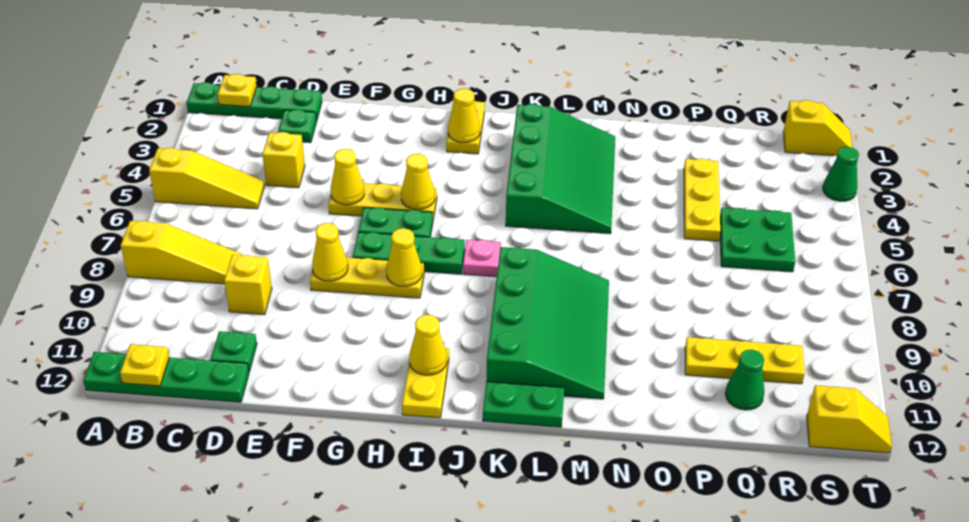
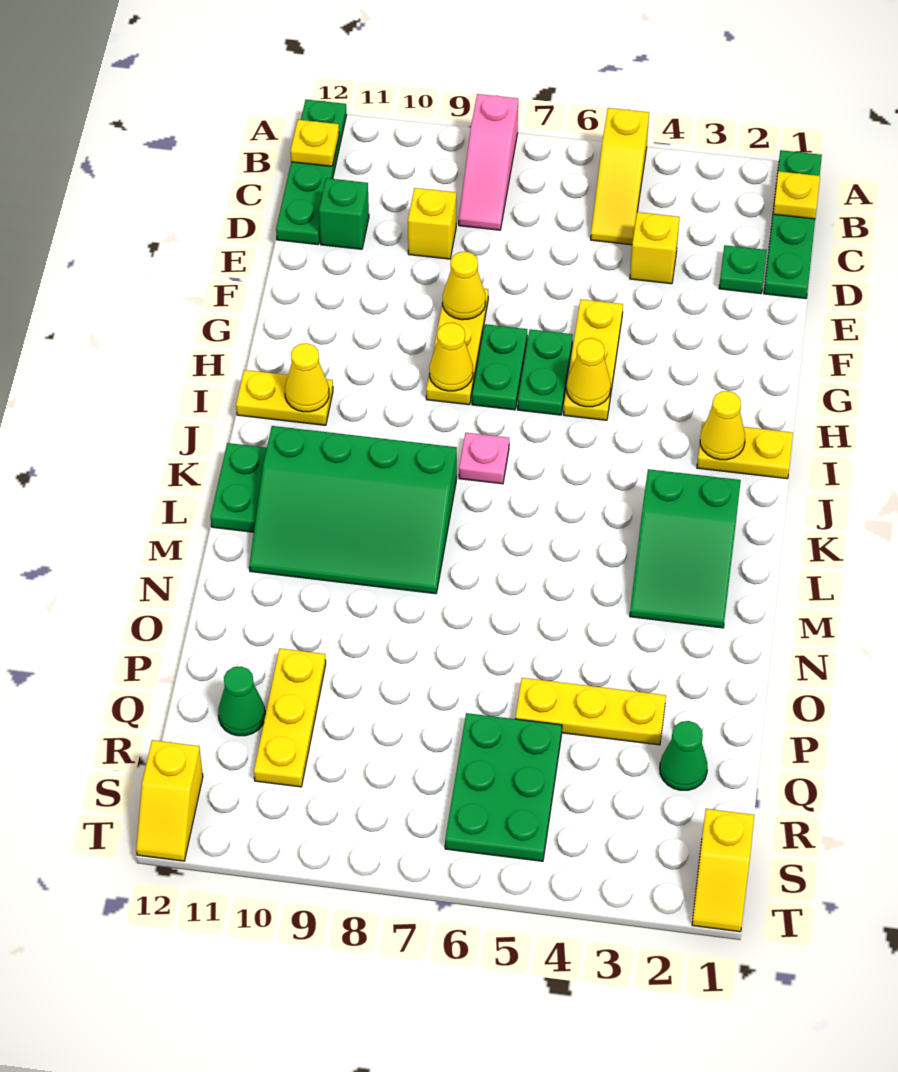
yellow slope A8:C8 level 1 top A -> pink slope A8:C8 level 1 top A
green plate D11 level 1 -> green brick D11 level 1
yellow cone F5 level 2 -> none
green plate G7:I7 level 1 -> green plate G7:H7 level 1
green slope K2:M5 level 1 top K -> green slope K2:M3 level 1 top K
green plate Q5:R6 level 1 -> green plate Q5:S6 level 1
green cone T3 level 1 -> green cone Q2 level 1

